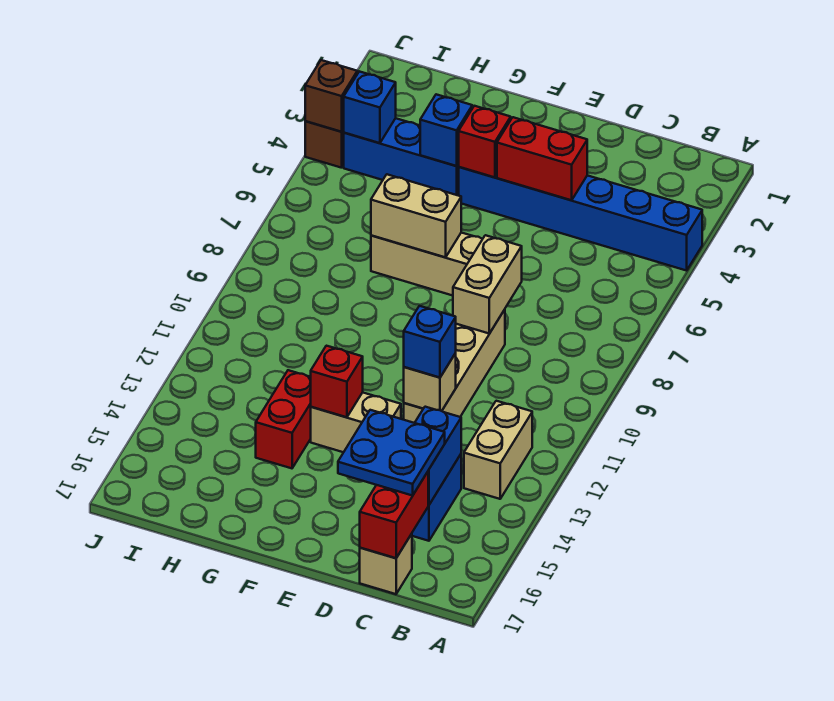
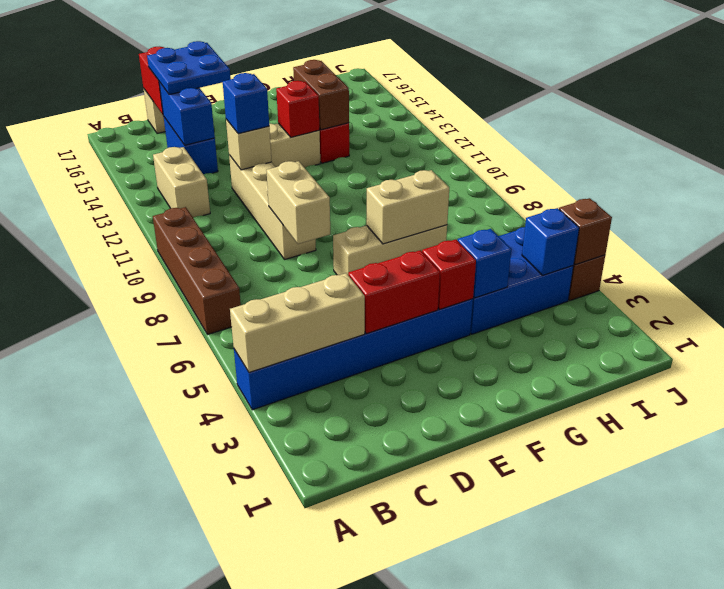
none -> tan brick A4:C4 level 2
none -> brown brick A7:A10 level 1
blue brick G4:I4 level 1 -> blue brick G4:I5 level 1
none -> brown brick G13:G14 level 2

